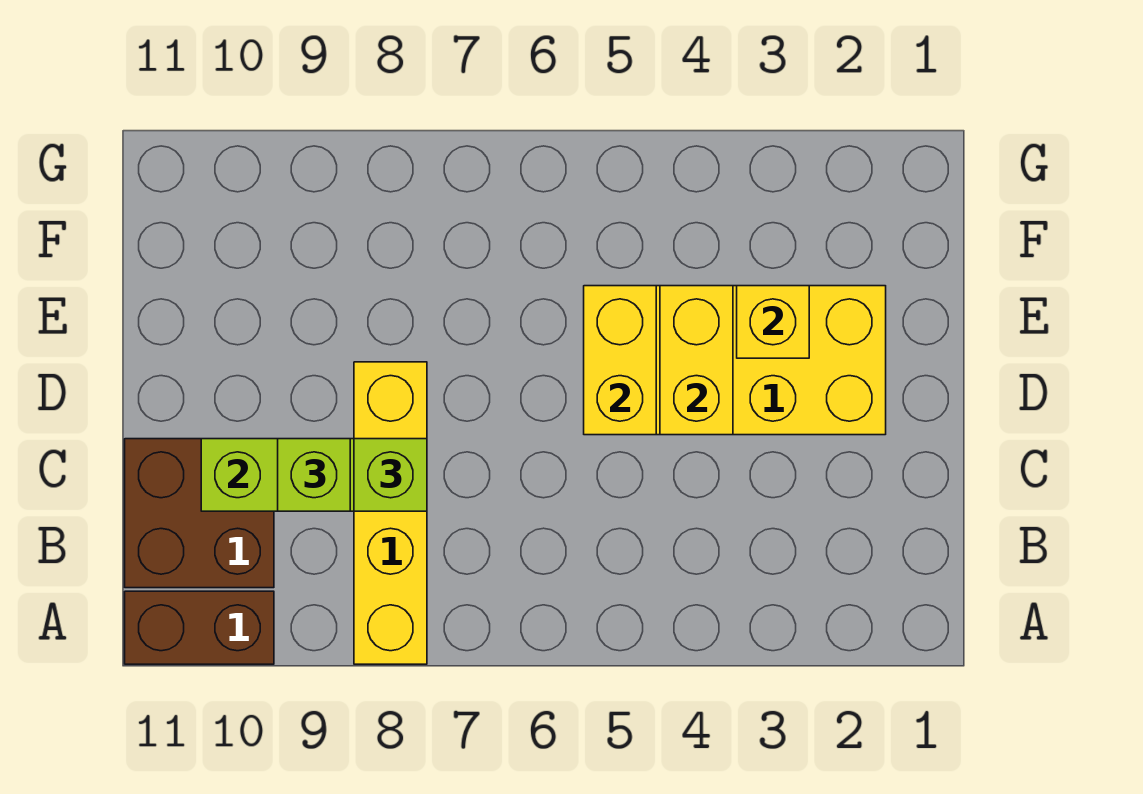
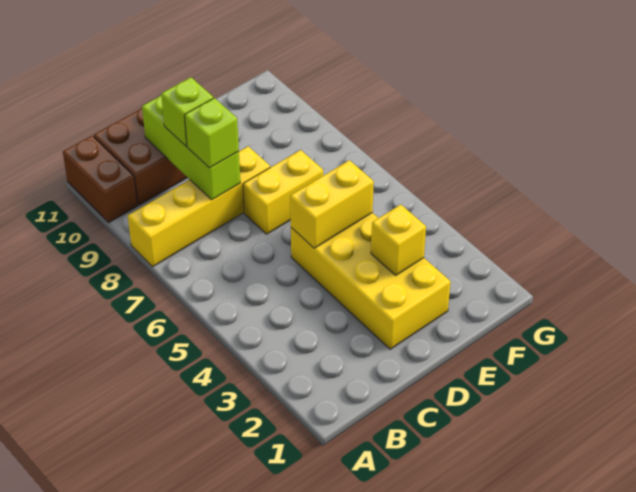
yellow brick D4:E4 level 2 -> yellow brick D7:E7 level 1

